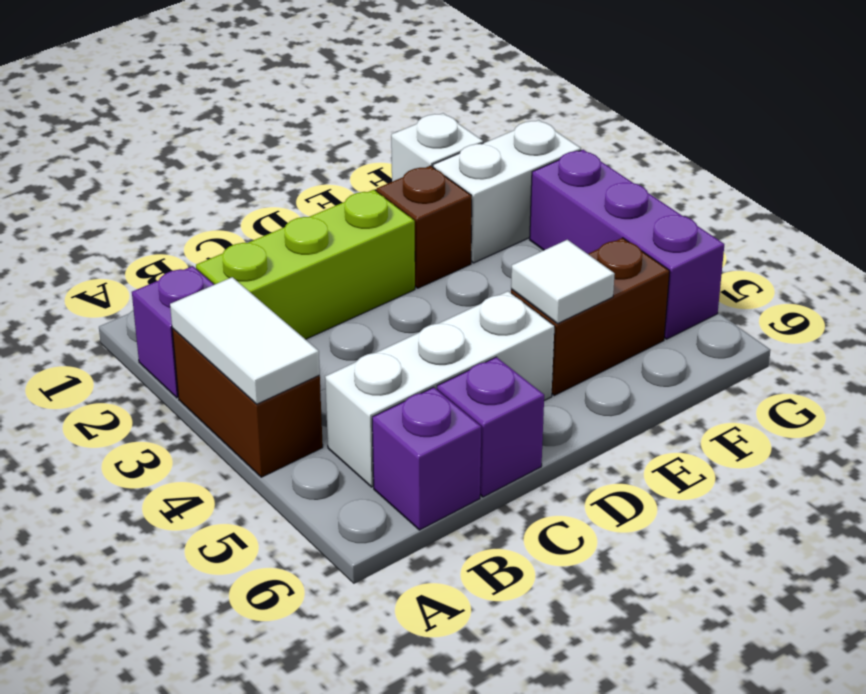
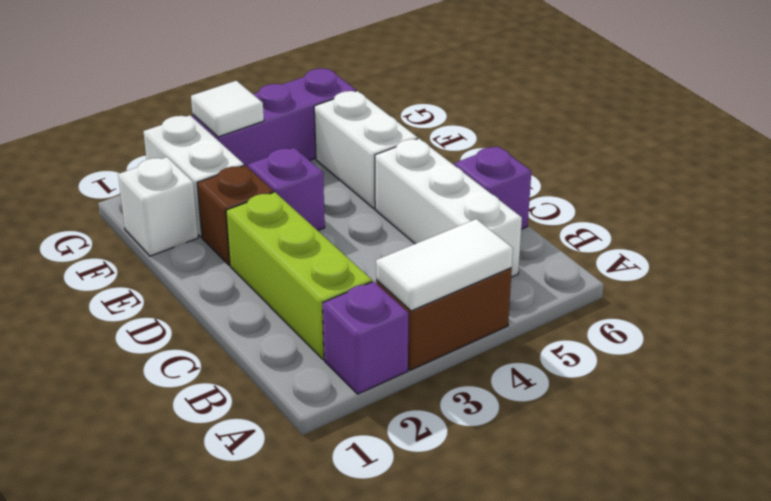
purple brick B6 level 1 -> purple brick E3 level 1
brown brick E5:F5 level 1 -> white brick E5:F5 level 1
white tile E5 level 2 -> white tile G3 level 2

